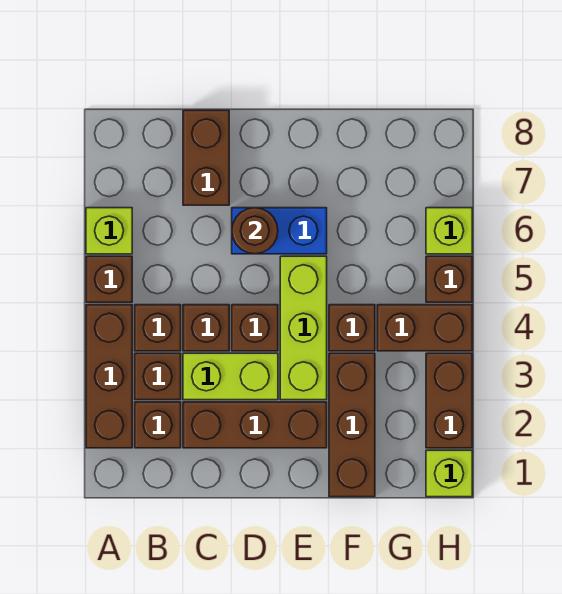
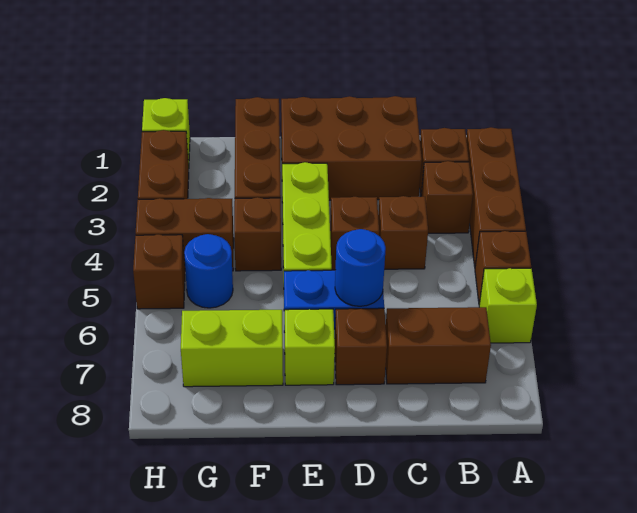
brown brick B4 level 1 -> brown brick D7 level 1
brown brick C2:E2 level 1 -> brown brick C1:E2 level 1
lime brick C3:D3 level 1 -> lime brick F7:G7 level 1
brown brick C7:C8 level 1 -> brown brick B7:C7 level 1
brown round brick D6 level 2 -> blue round brick D6 level 2
none -> blue round brick G5 level 1
lime brick H6 level 1 -> lime brick E7 level 1

